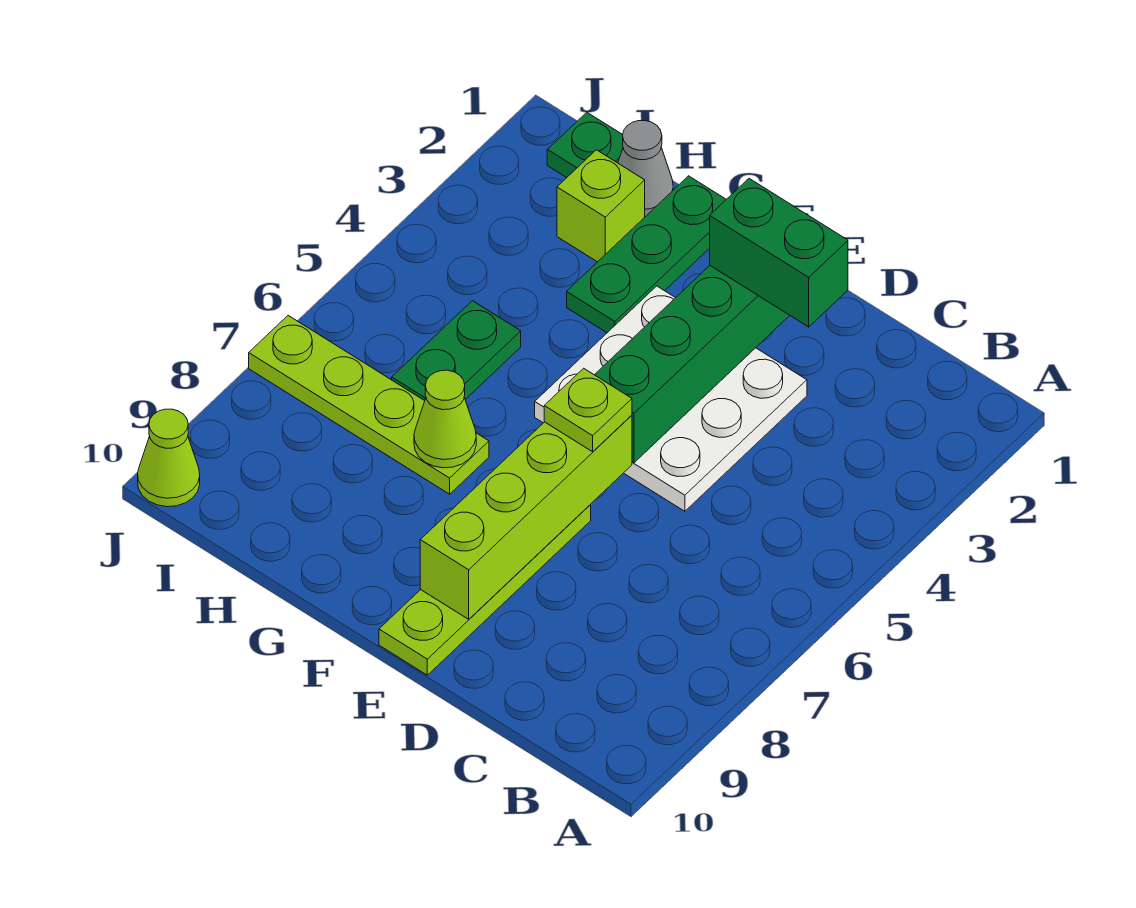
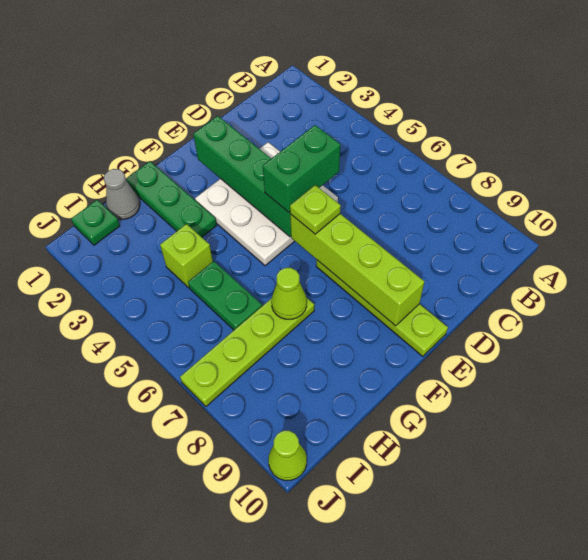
green brick D2:E2 level 3 -> green brick D5:E5 level 3
lime brick H2 level 1 -> lime brick H4 level 1

